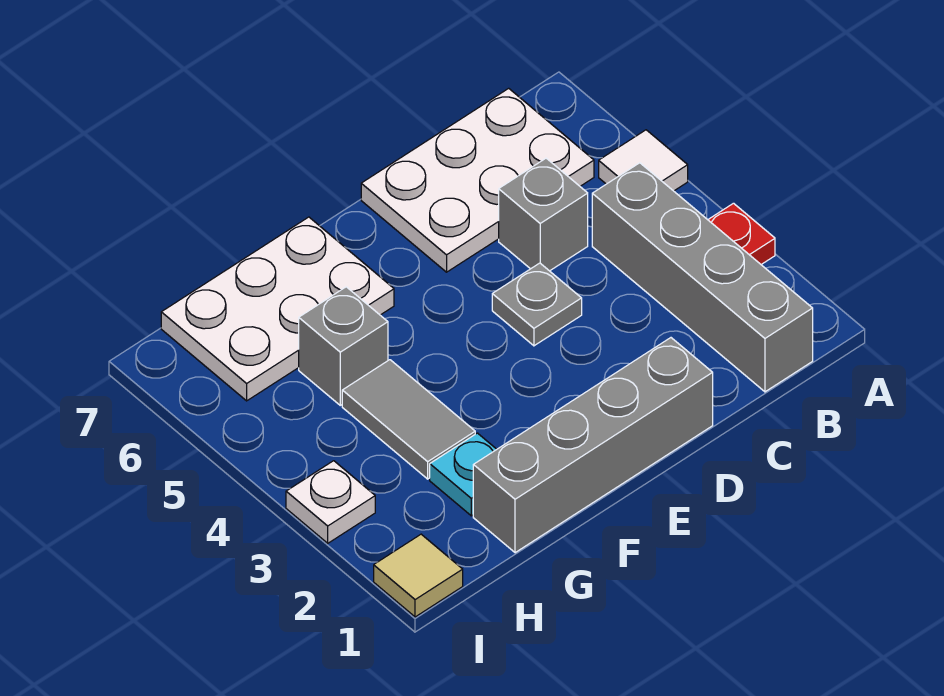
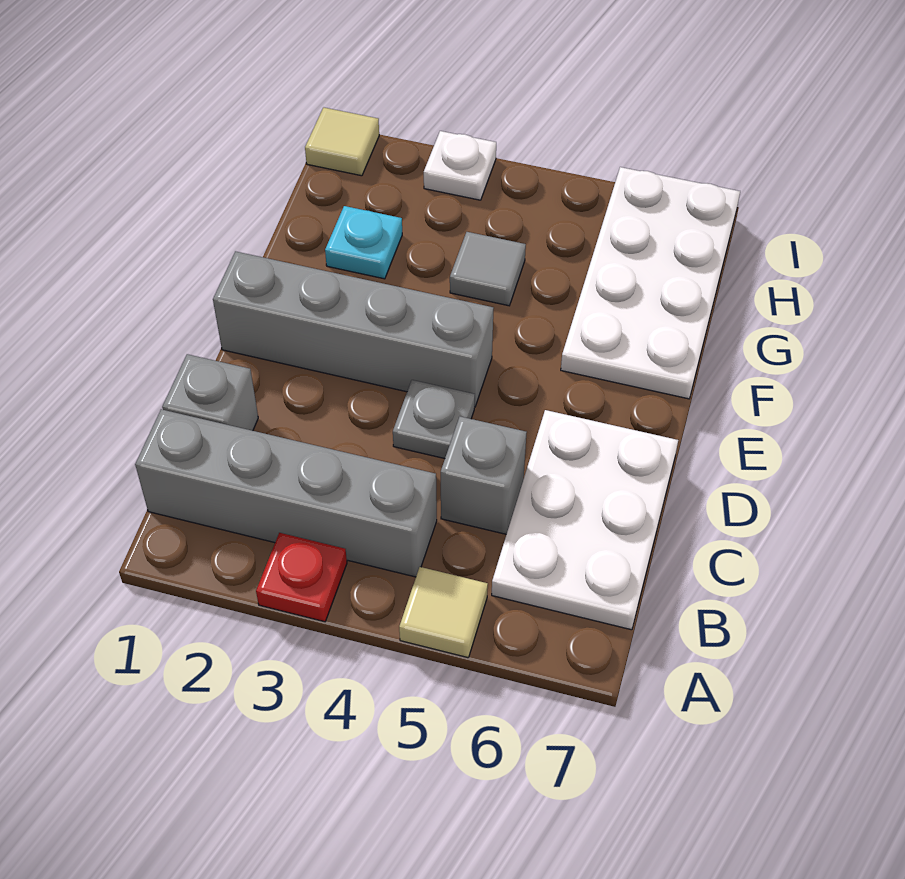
white tile A5 level 1 -> tan tile A5 level 1
grey brick D1:G1 level 1 -> grey brick E1:E4 level 1
white plate F6:H7 level 1 -> white plate F6:I7 level 1
grey tile G3:G4 level 1 -> grey tile G4 level 1
grey brick G5 level 1 -> grey brick C1 level 1

